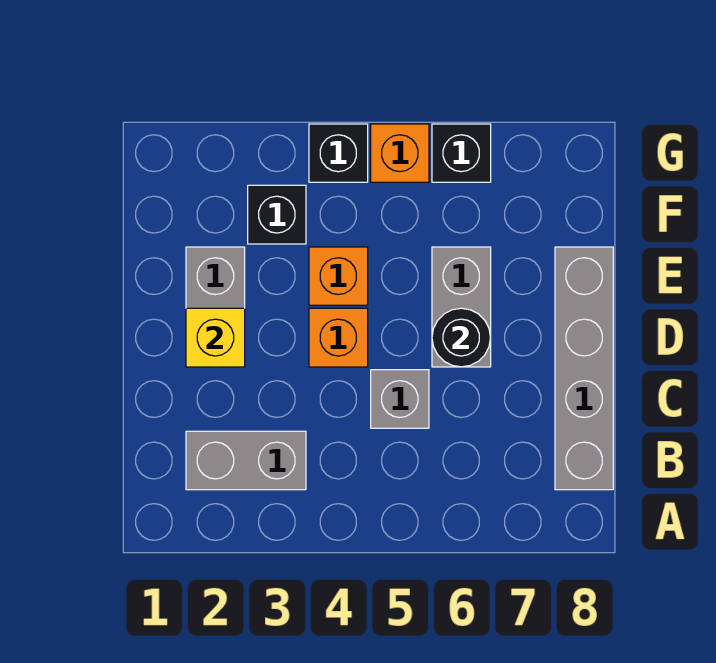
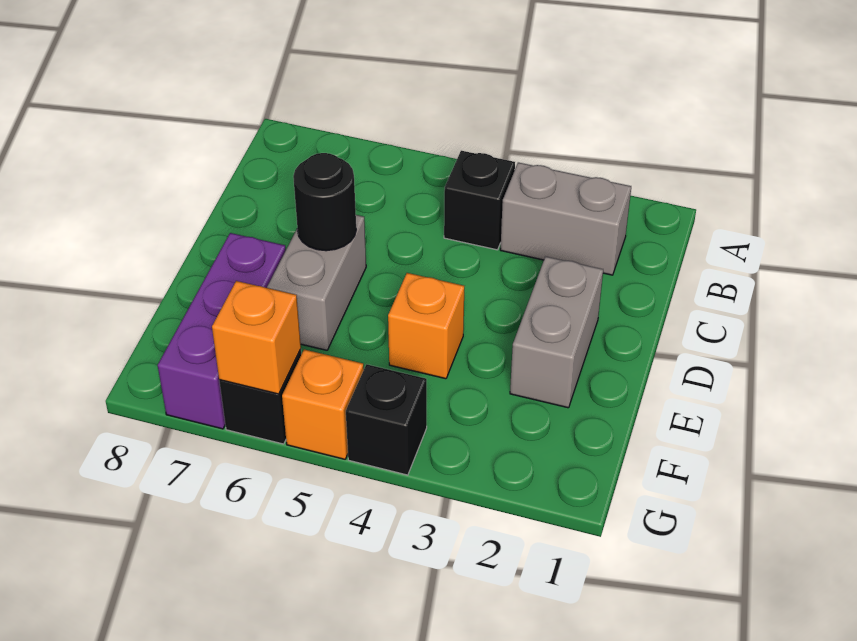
grey brick B8:E8 level 1 -> none
grey brick C5 level 1 -> none
yellow brick D2 level 2 -> none
orange brick D4 level 1 -> orange brick G6 level 2
none -> purple brick E7:G7 level 1
black brick F3 level 1 -> black brick B4 level 1

